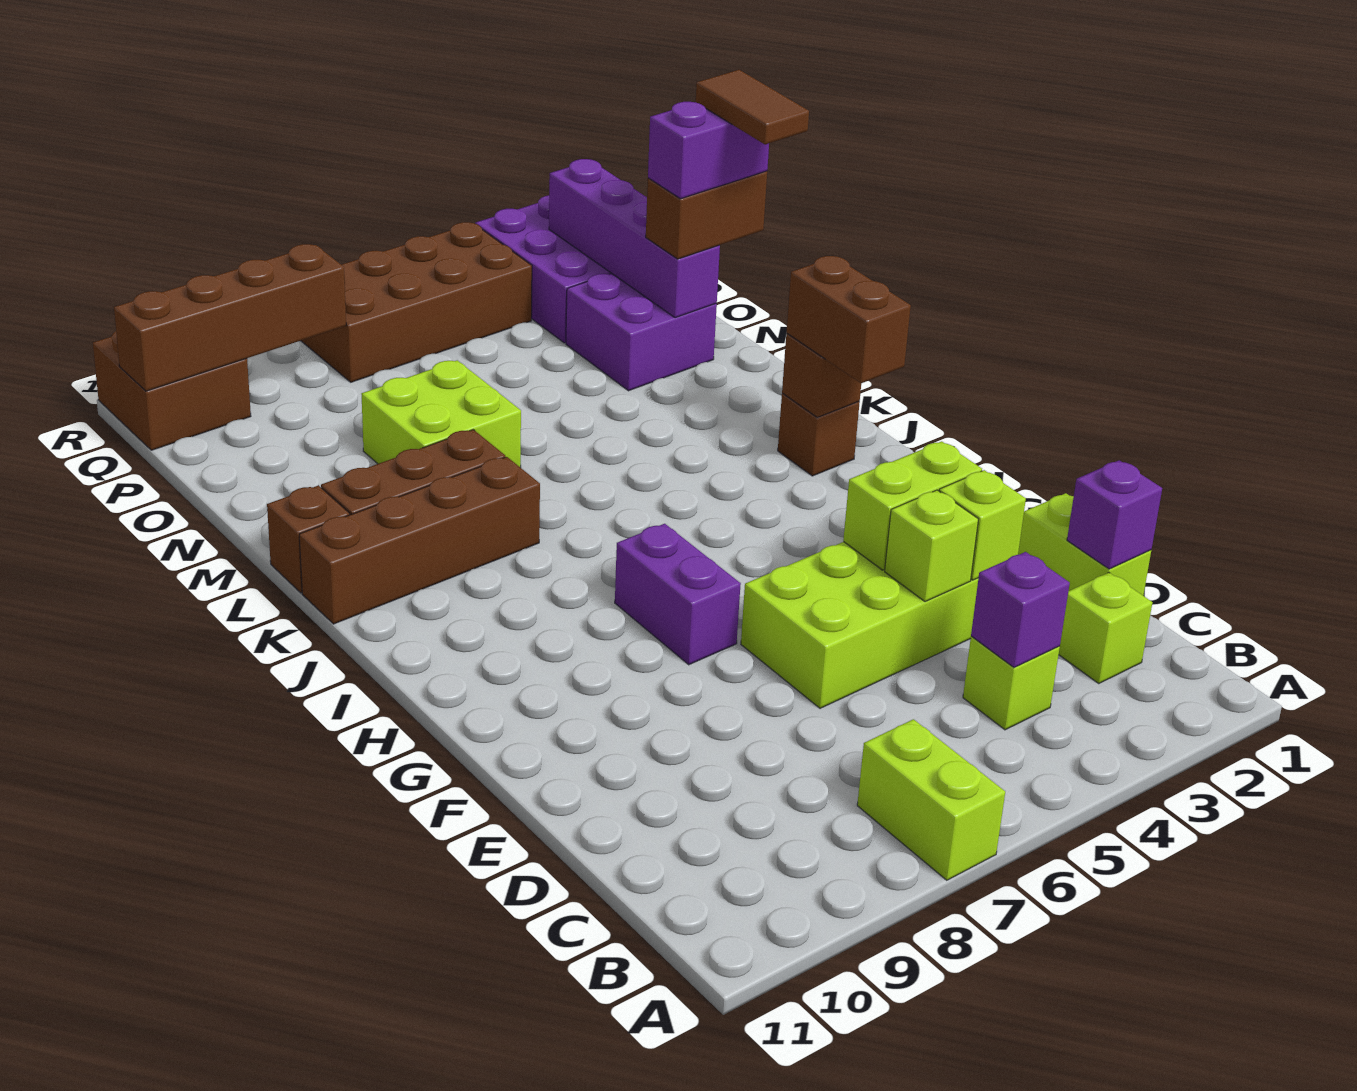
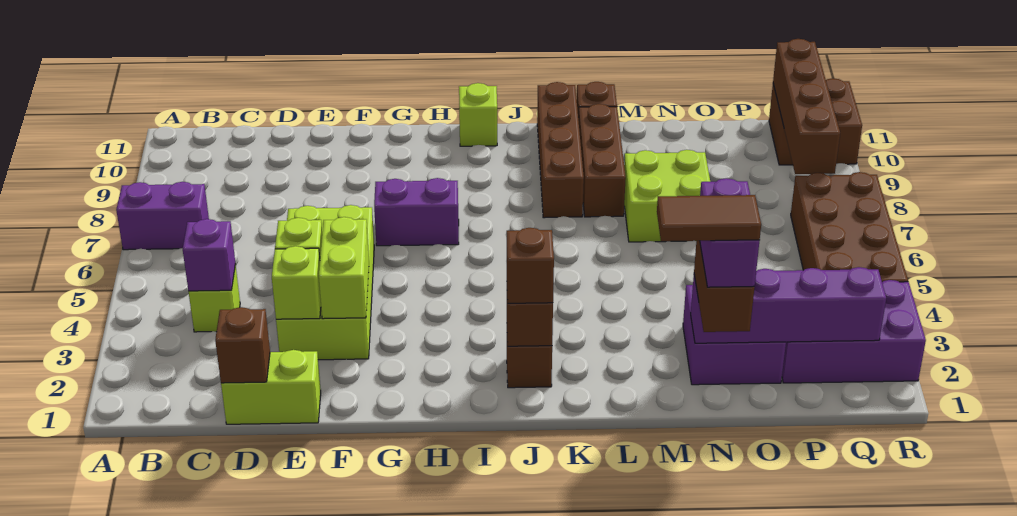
lime brick A7:B7 level 1 -> purple brick A7:B7 level 1
lime brick C2 level 1 -> lime brick I11 level 1
purple brick D1 level 2 -> brown brick D1 level 2
brown brick I2:J2 level 3 -> brown brick J2 level 3

